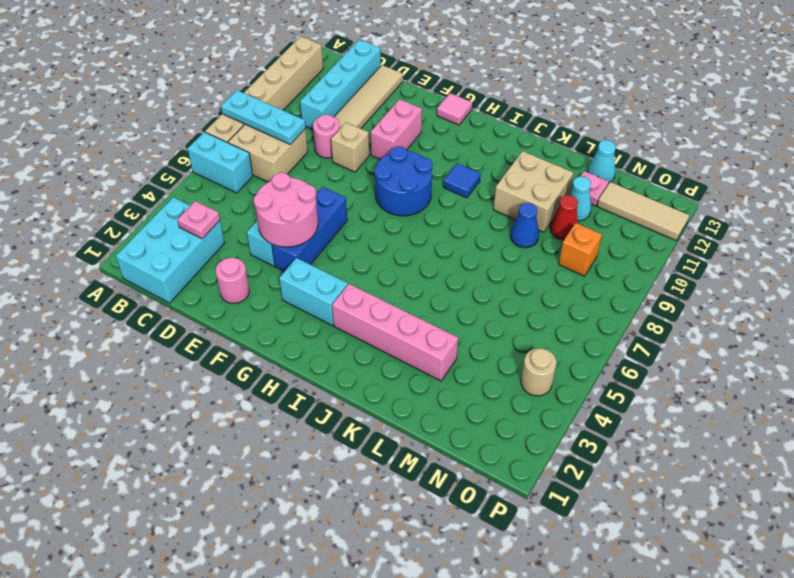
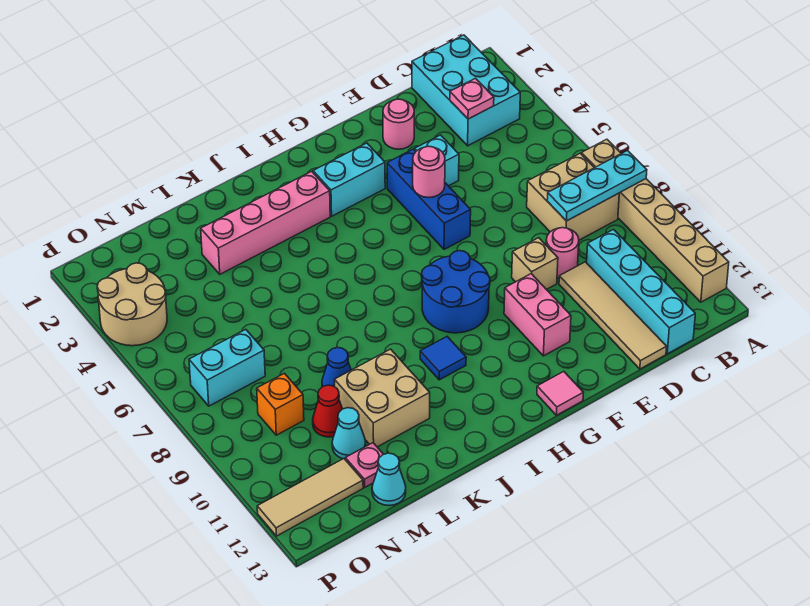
cyan brick A6:B6 level 1 -> cyan brick N7:O7 level 1
pink round brick E4:F5 level 2 -> pink round brick F5 level 2
tan round brick O4 level 1 -> tan round brick O3:P4 level 1

